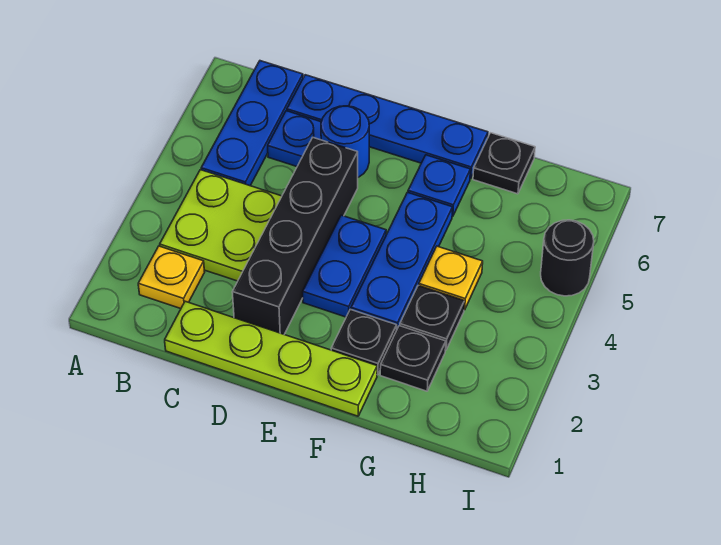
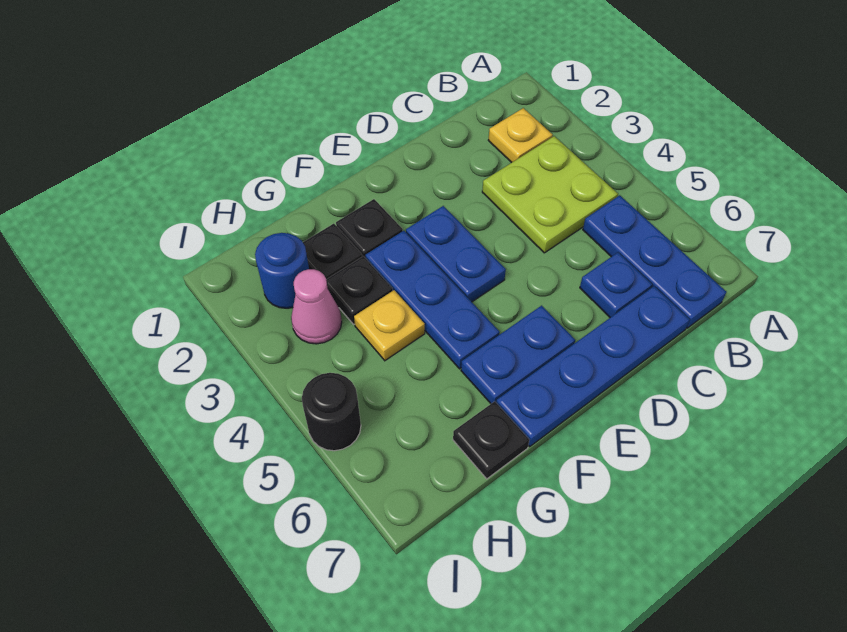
lime plate C1:F1 level 1 -> none
black brick D2:D5 level 1 -> none
blue round brick D6 level 1 -> blue round brick H2 level 1
blue plate F6 level 1 -> blue plate E6:F6 level 1
none -> pink cone H3 level 1

